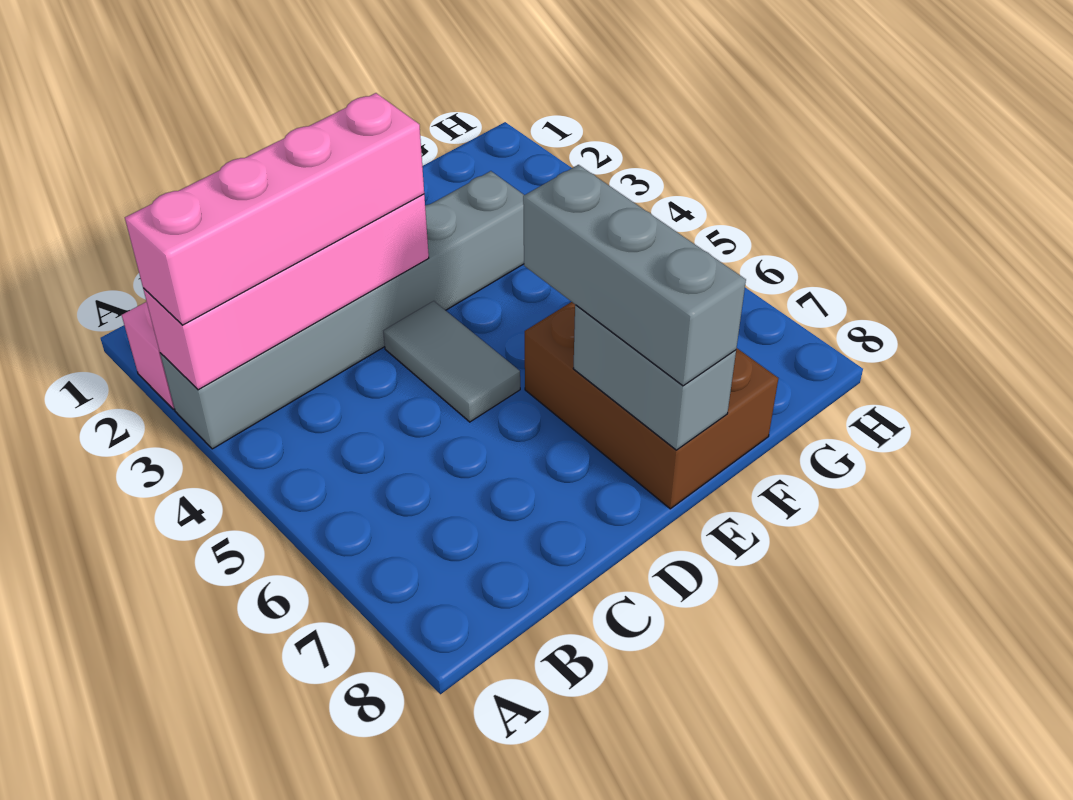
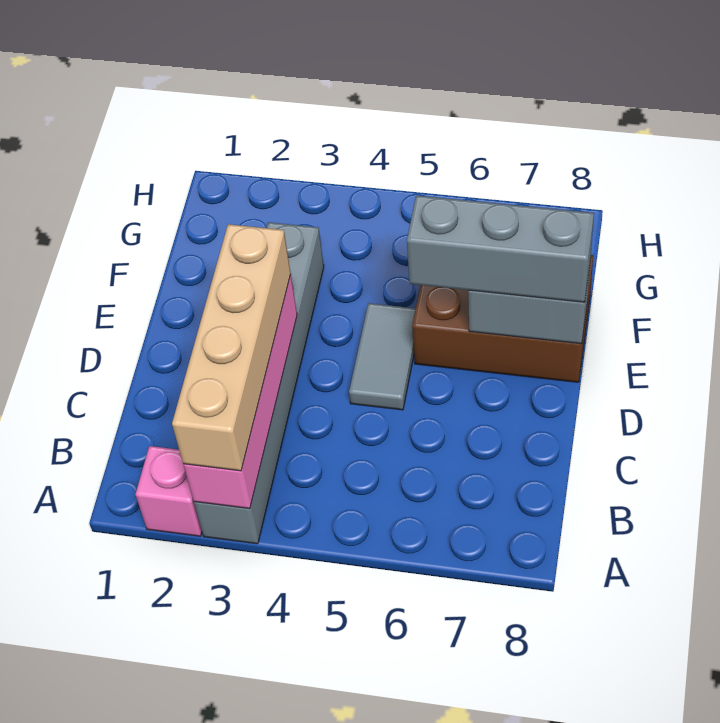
pink brick A3:D3 level 3 -> tan brick A3:D3 level 3
grey tile D4:D5 level 1 -> grey tile D5:E5 level 1

